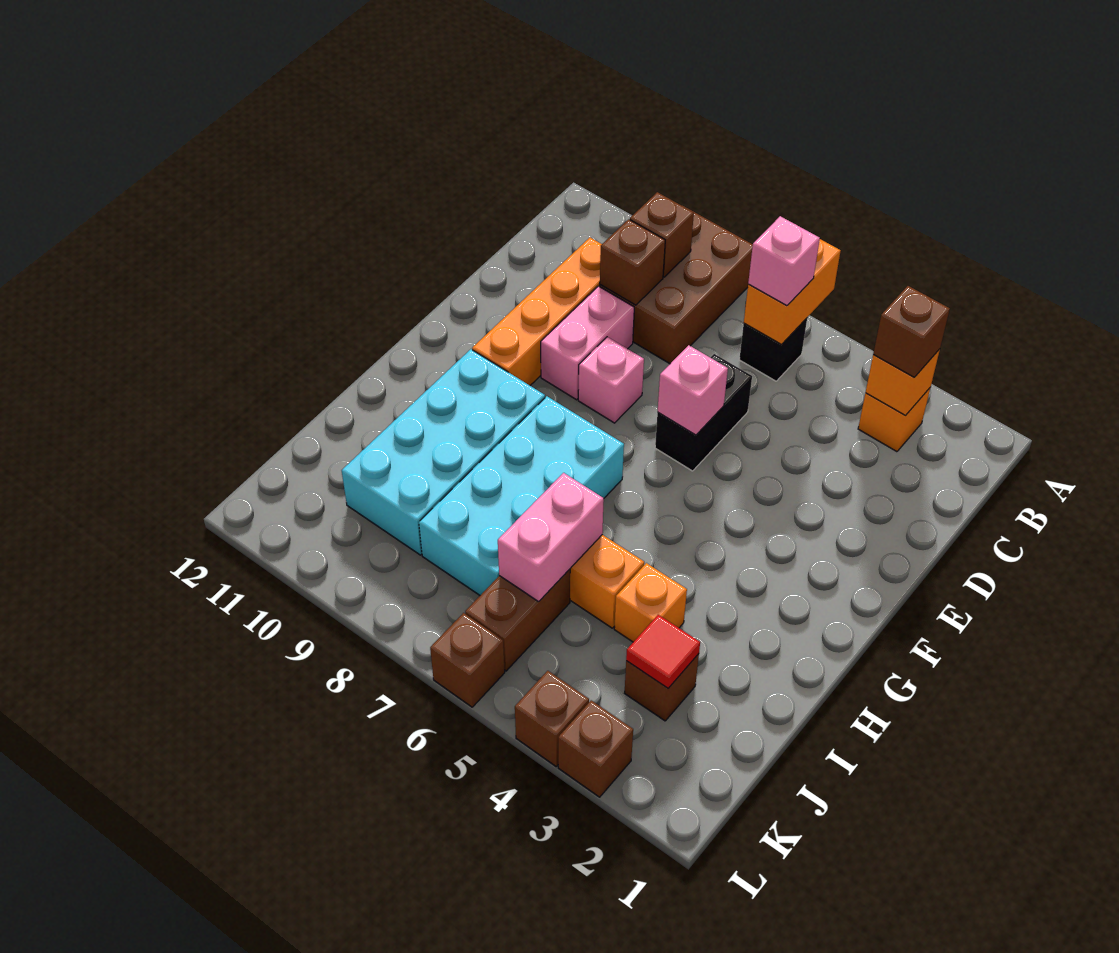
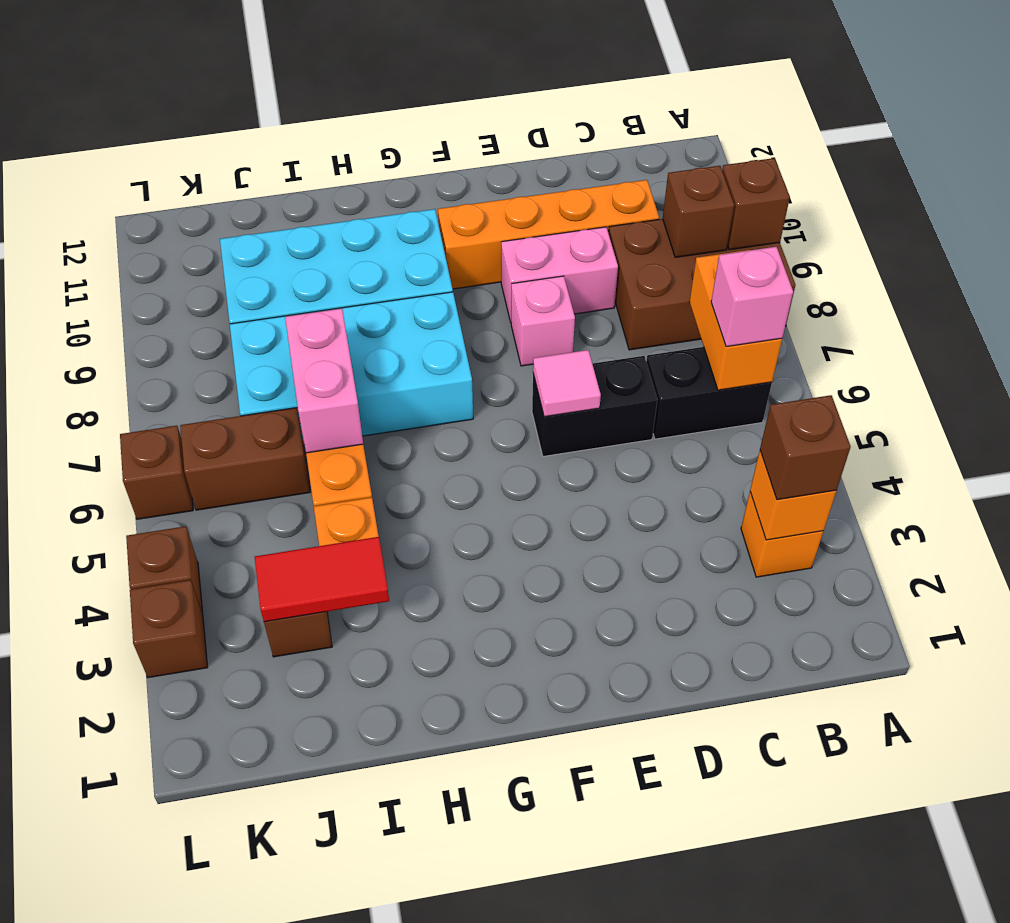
orange brick A6:B6 level 2 -> orange brick B6:B7 level 2
black brick B6 level 1 -> black brick B6:C6 level 1
brown brick C9 level 2 -> brown brick A9 level 2
pink brick E6 level 2 -> pink tile E6 level 2
pink brick I6:J6 level 2 -> pink brick I6:I7 level 2
red tile J3 level 2 -> red tile I3:J3 level 2

